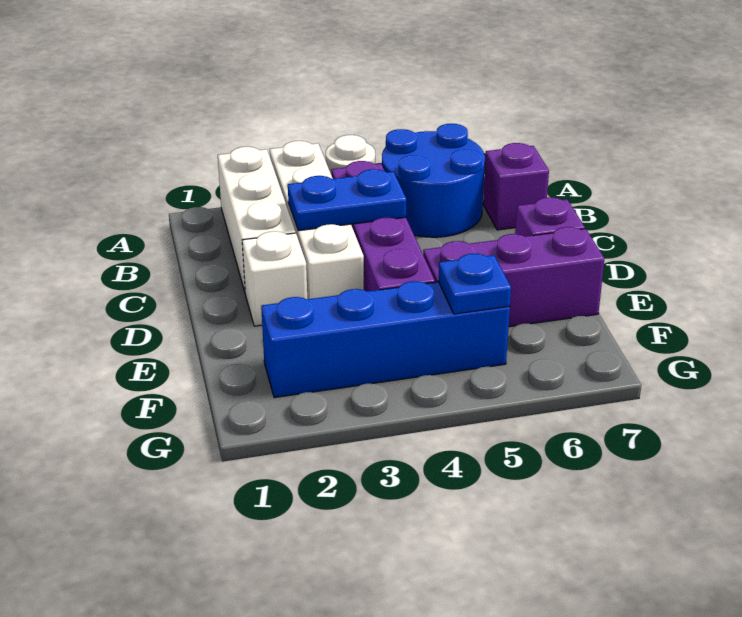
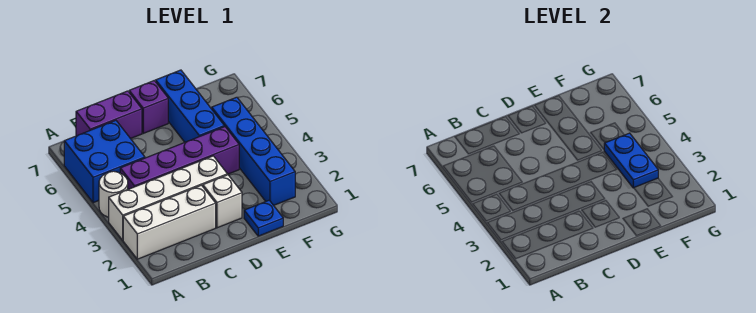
blue round brick A5:B6 level 1 -> blue brick A5:B6 level 1
purple brick B7 level 1 -> purple brick B7:C7 level 1
blue plate C3:C4 level 2 -> blue plate F3:F4 level 2
purple brick E5:E7 level 1 -> blue brick E5:E7 level 1
blue plate F5 level 2 -> blue plate E1 level 1

